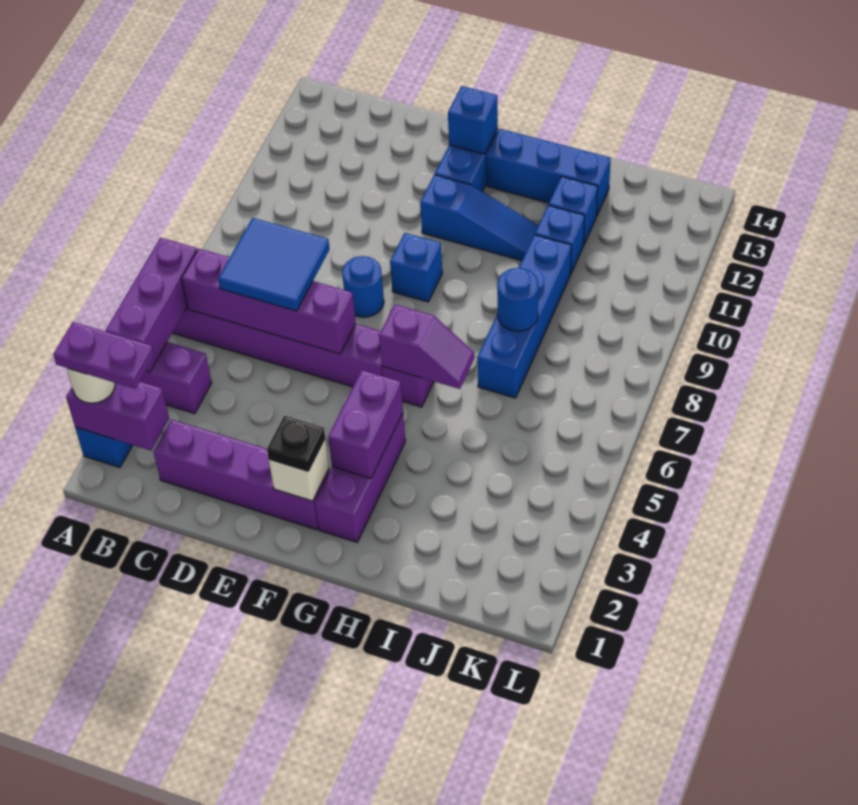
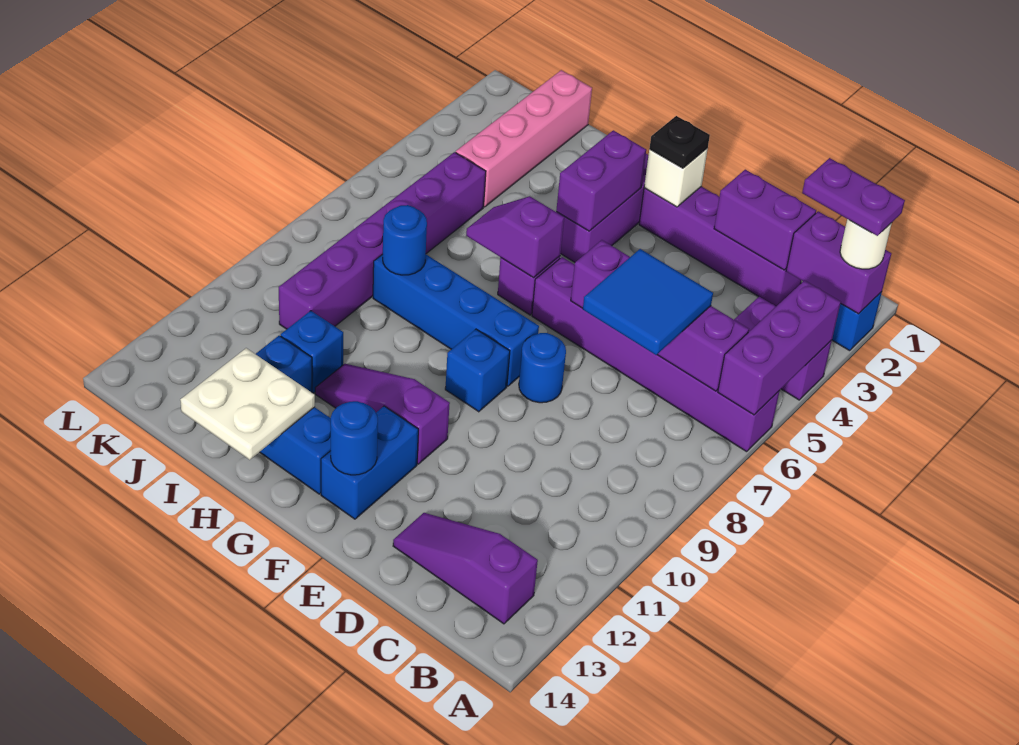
none -> purple slope B13:D13 level 1 top B
none -> purple brick C2:D2 level 2
blue slope F11:H11 level 1 top F -> purple slope F11:H11 level 1 top F
blue brick F13 level 2 -> blue round brick F13 level 2
none -> white plate H13:I14 level 2
blue brick I7:I10 level 1 -> blue brick F8:I8 level 1
none -> pink brick J1:J4 level 1
none -> purple brick J5:J10 level 1

